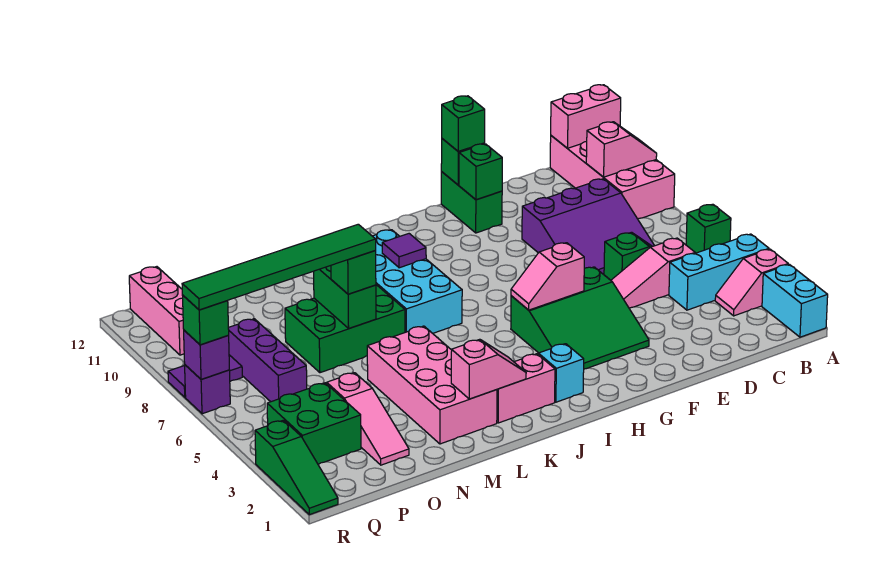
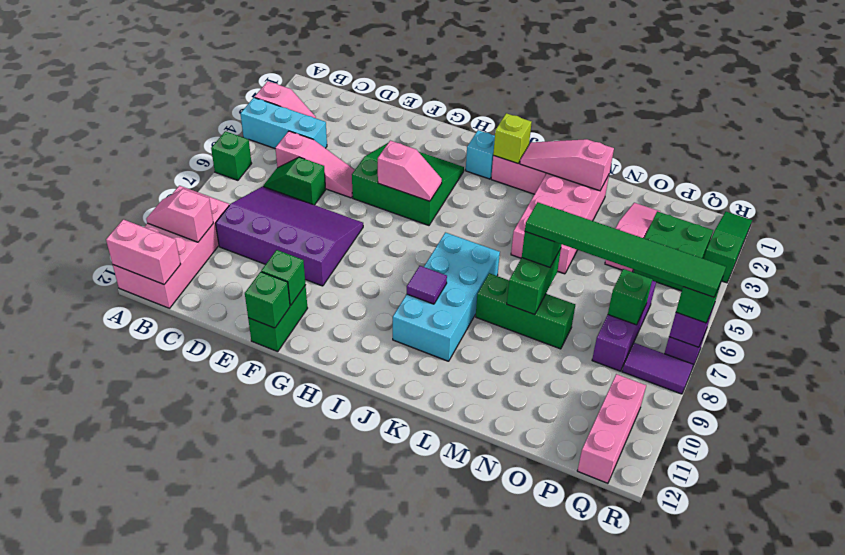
cyan brick A1:A2 level 1 -> none
purple slope C7:E9 level 1 top 9 -> purple slope C7:F9 level 1 top 9
green brick F12 level 3 -> green brick P7 level 2
none -> lime brick J2 level 2
pink slope K2:L2 level 2 top L -> pink slope K2:M2 level 2 top M
green brick L7:N8 level 1 -> green brick L8:N8 level 1

